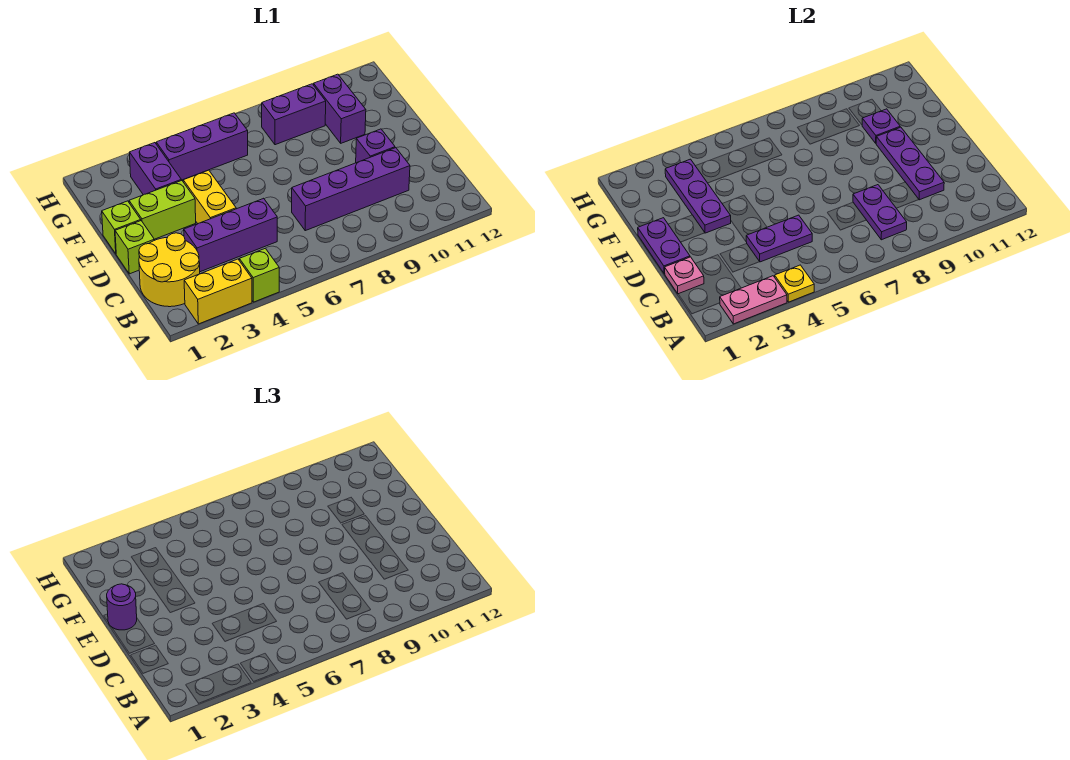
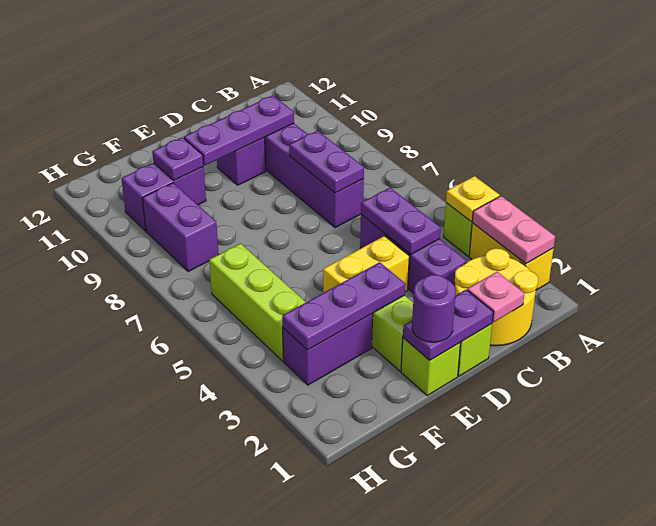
purple plate B8:C8 level 2 -> purple plate C7:C8 level 2
purple brick G4:G6 level 1 -> lime brick G4:G6 level 1

